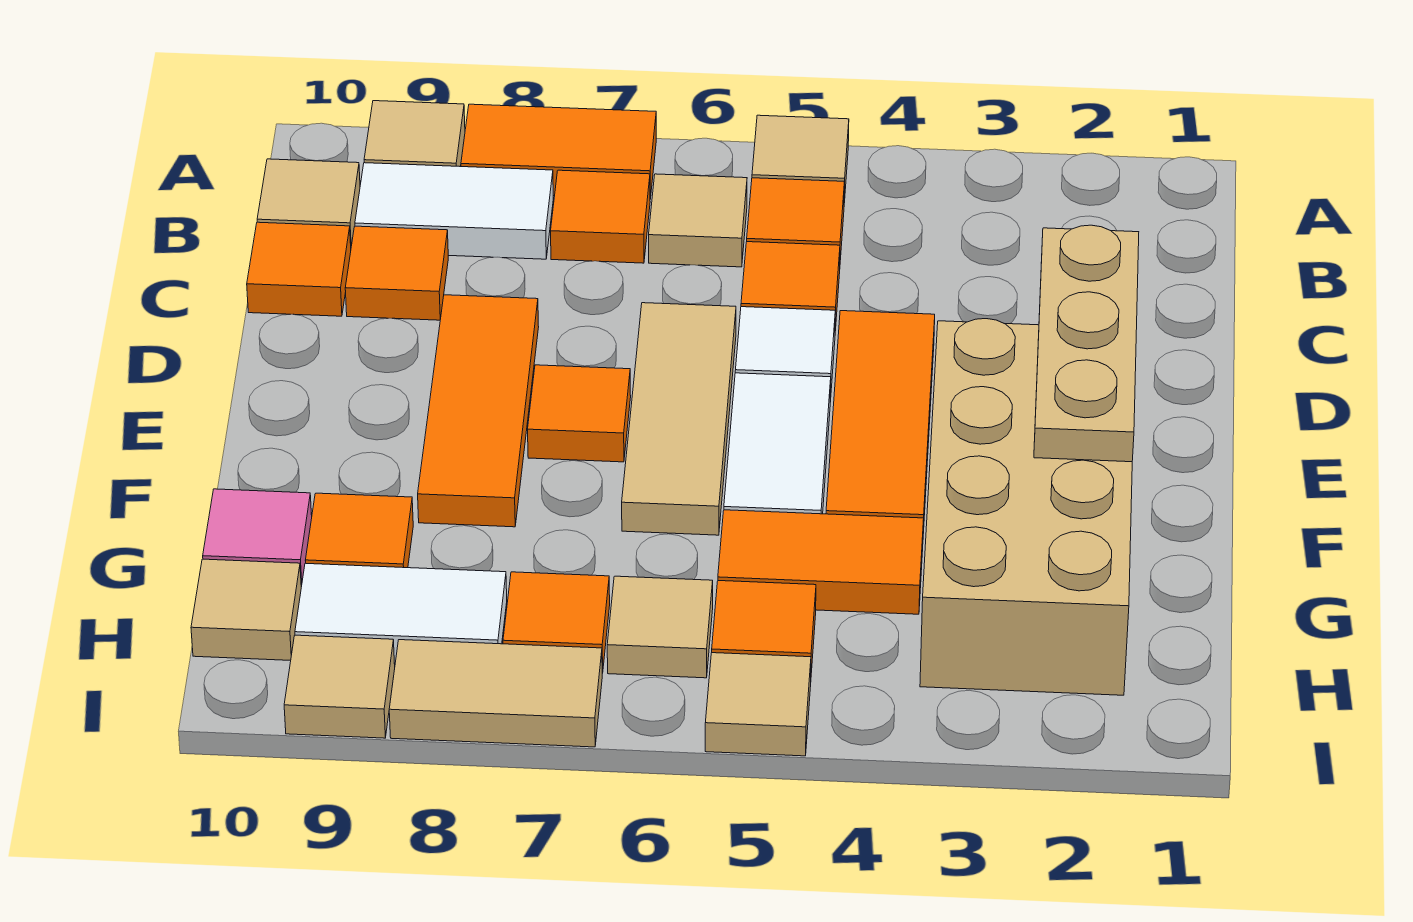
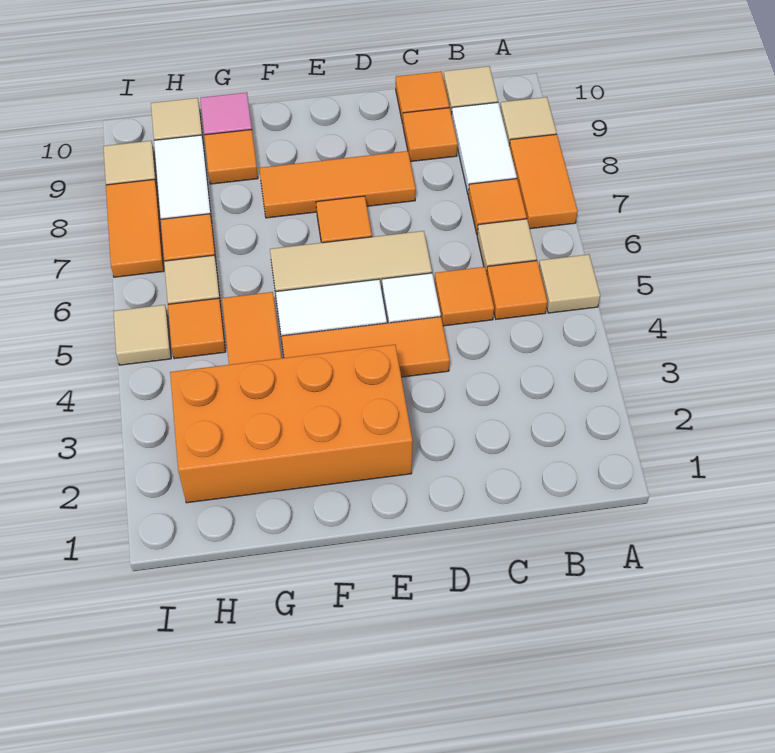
tan plate D2:F2 level 2 -> none
tan brick E2:H3 level 1 -> orange brick E2:H3 level 1
tan tile I7:I8 level 1 -> orange tile I7:I8 level 1

